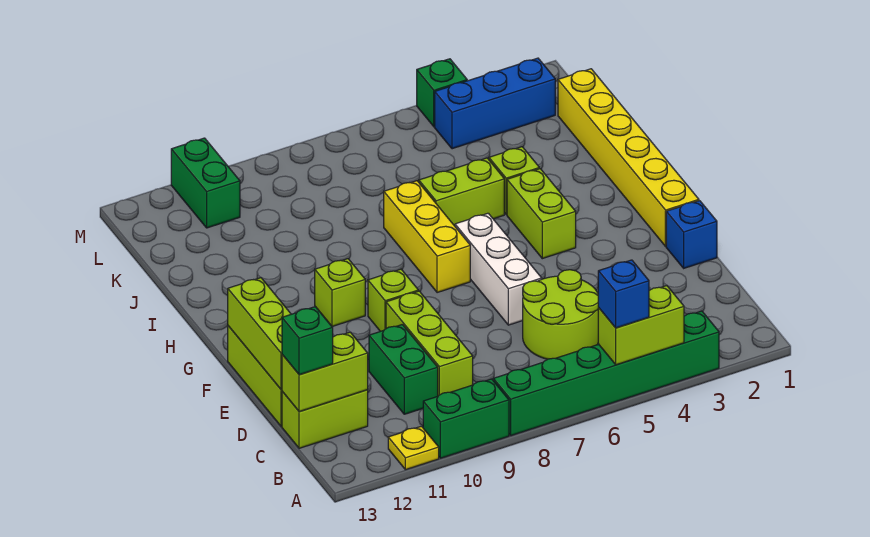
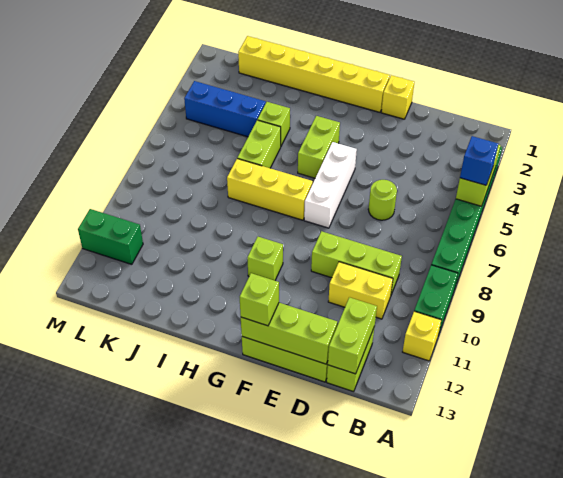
yellow plate A11 level 1 -> yellow brick A11 level 1
lime round brick C5:D6 level 1 -> lime round brick D6 level 1
green brick C10:D10 level 1 -> yellow brick C10:D10 level 1
green brick C13 level 3 -> none
blue brick E1 level 1 -> yellow brick E1 level 1
white brick E6:G6 level 1 -> white brick F5:F7 level 1
lime brick F9 level 1 -> lime brick F13 level 3
lime brick G4:H4 level 1 -> lime brick G4:G5 level 1
blue brick L2:L4 level 1 -> blue brick J4:L4 level 1
green brick M4 level 1 -> none

